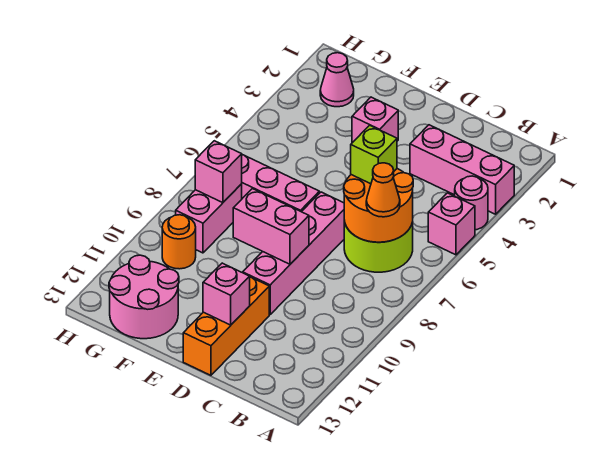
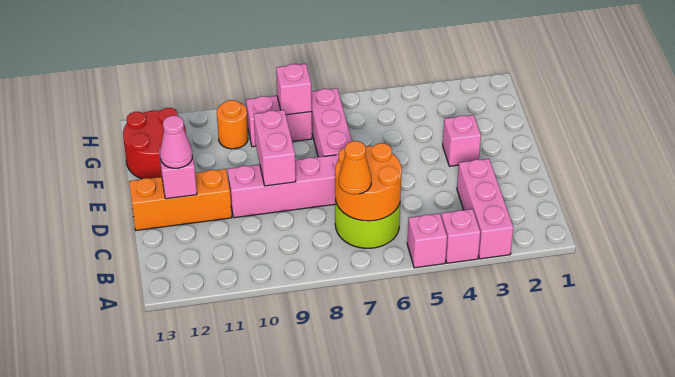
pink round brick A4 level 1 -> pink brick A4 level 1
lime brick C6 level 3 -> none
pink round brick F12:G13 level 1 -> red round brick F12:G13 level 1
pink cone G2 level 1 -> pink cone D12 level 3

